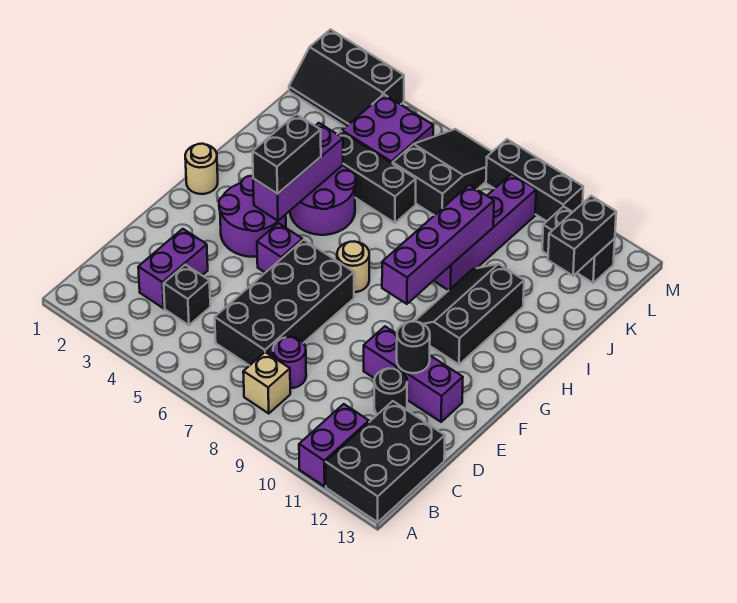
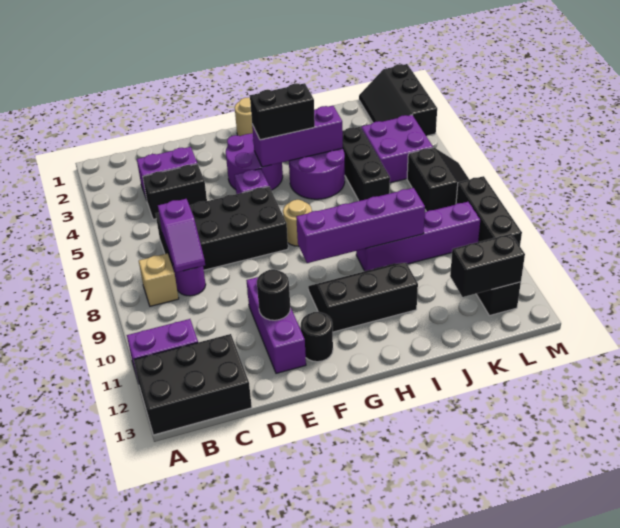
black brick C4 level 1 -> black brick C4:D4 level 1
none -> purple slope C7:C8 level 2 top 7
black round brick D11 level 1 -> black round brick F12 level 1
black slope K6:M7 level 1 top K -> black slope L6:M7 level 1 top L

